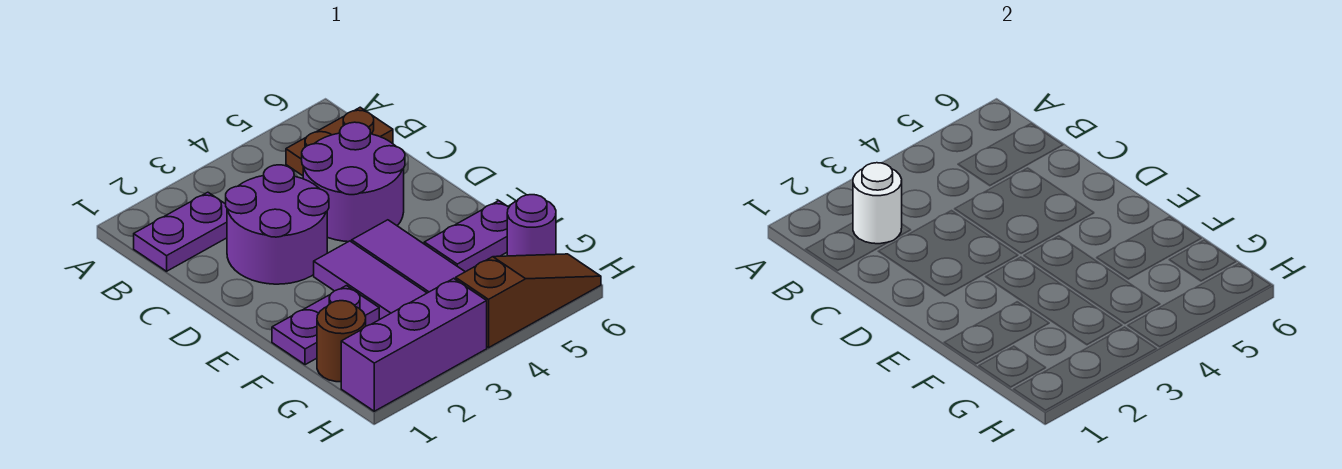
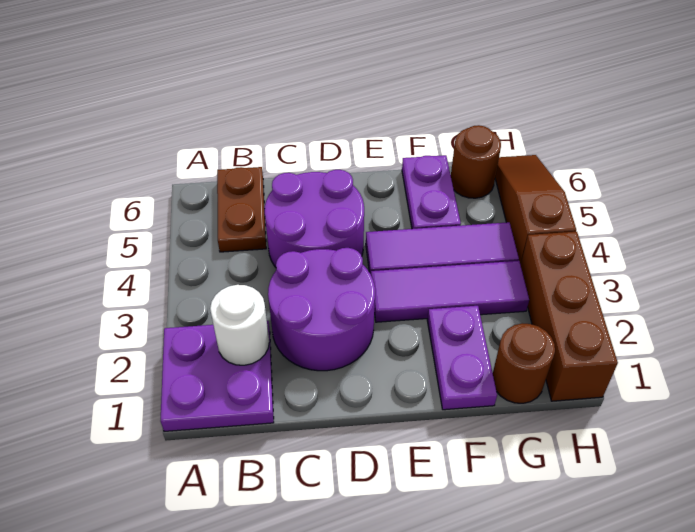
purple plate B1:B2 level 1 -> purple plate A1:B2 level 1
purple round brick G6 level 1 -> brown round brick G6 level 1
purple brick H1:H3 level 1 -> brown brick H1:H3 level 1

